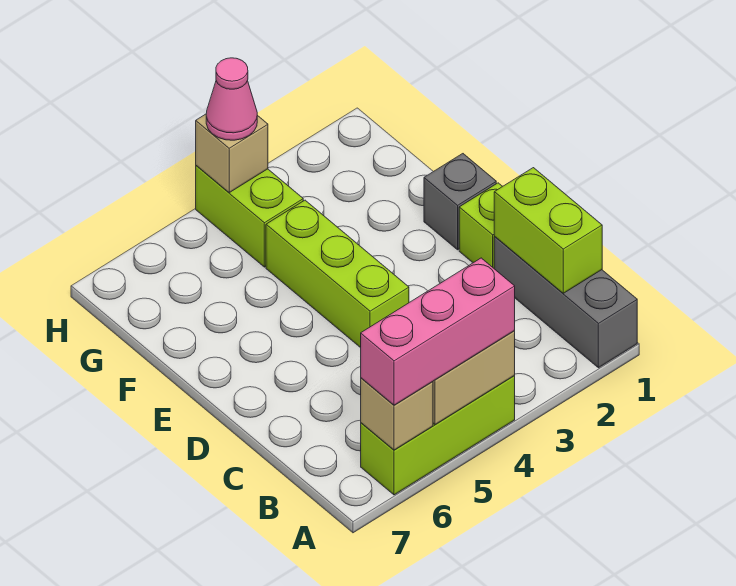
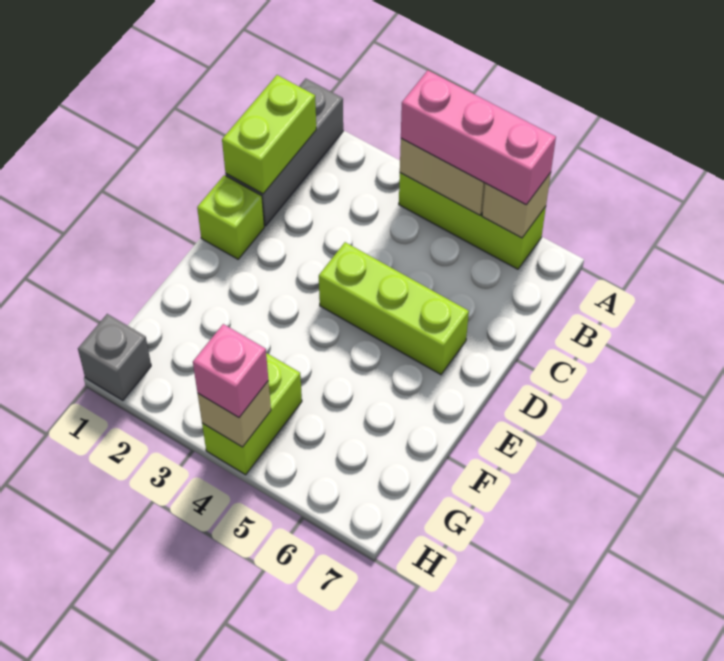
lime brick D4:F4 level 1 -> lime brick D4:D6 level 1
grey brick E1 level 1 -> grey brick H1 level 1
pink cone H4 level 3 -> pink brick H4 level 3

